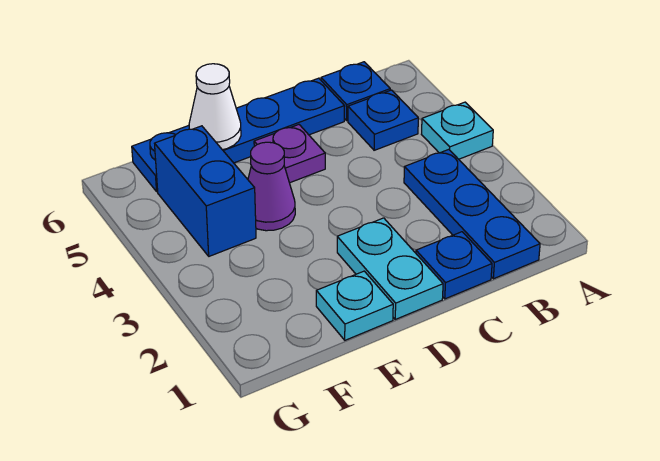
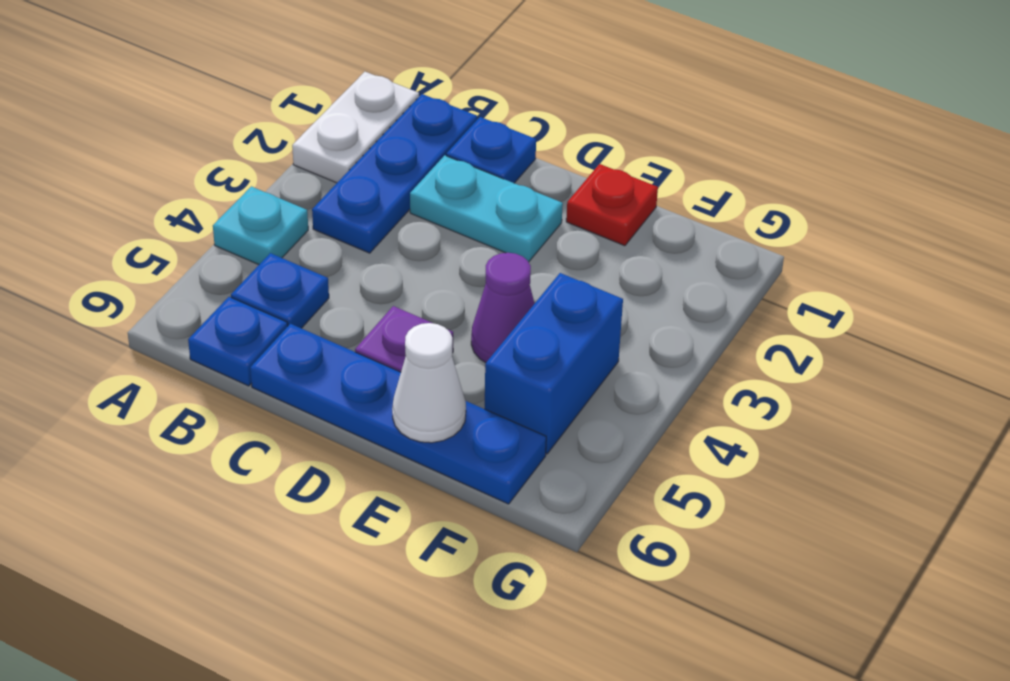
none -> white plate A1:A2 level 1
cyan plate D1:D2 level 1 -> cyan plate C2:D2 level 1
cyan plate E1 level 1 -> red plate E1 level 1

